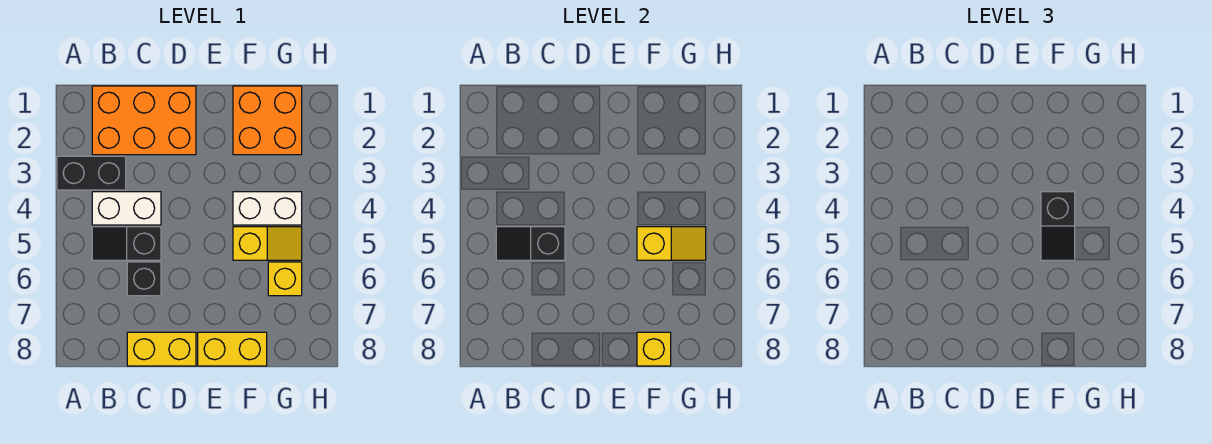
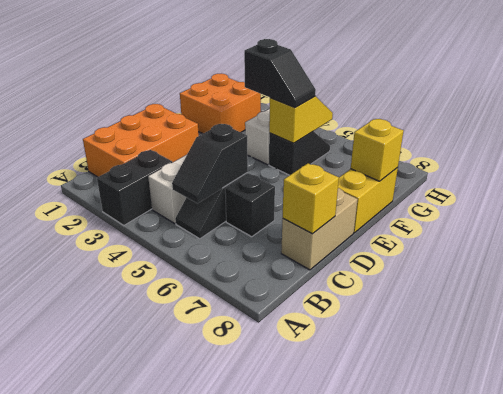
yellow brick C8:D8 level 1 -> tan brick C8:D8 level 1
yellow slope F5:G5 level 1 top F -> black slope F5:G5 level 1 top F
yellow brick G6 level 1 -> yellow brick C8 level 2

